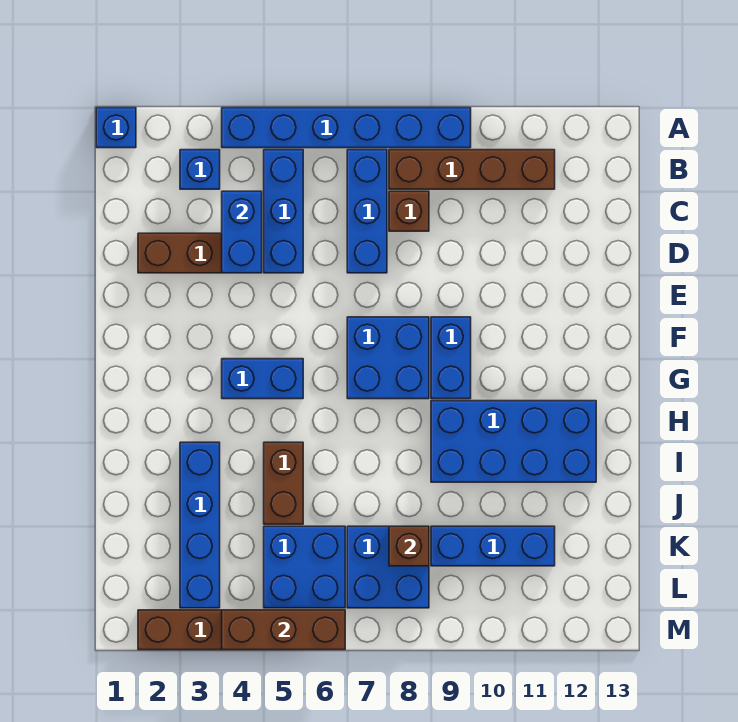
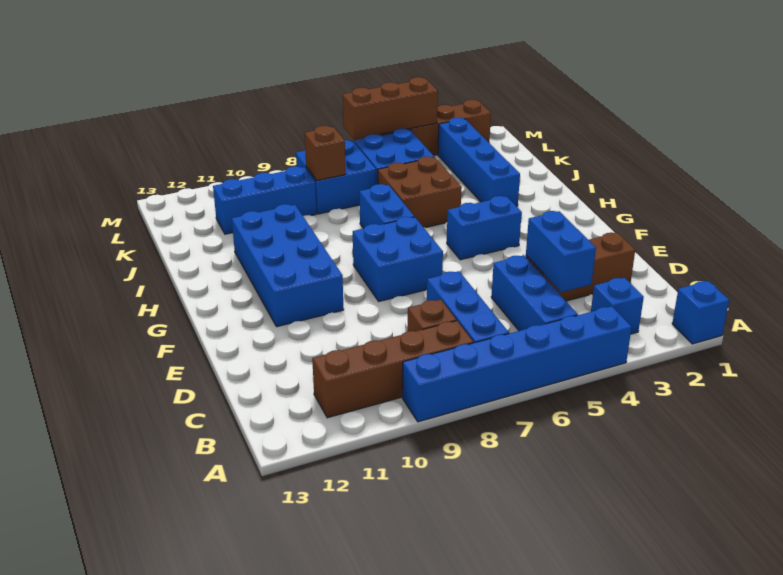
blue brick F9:G9 level 1 -> blue brick H7:I7 level 1
blue brick H9:I12 level 1 -> blue brick F10:I11 level 1
brown brick I5:J5 level 1 -> brown brick I5:J6 level 1

